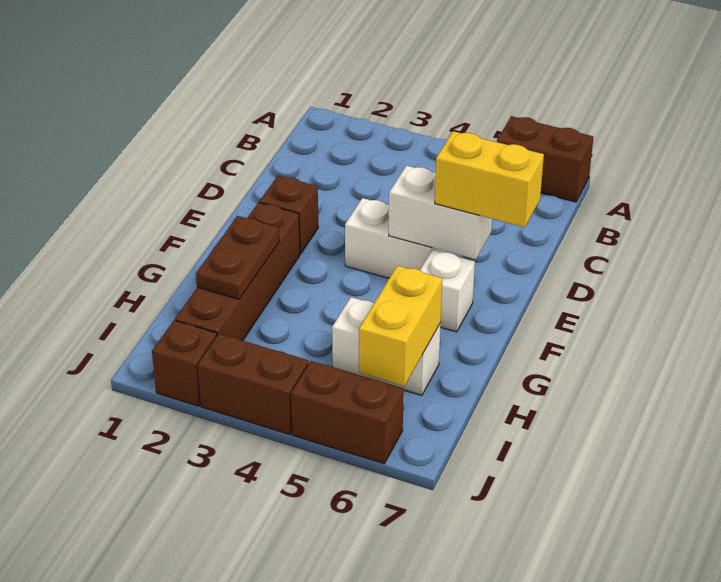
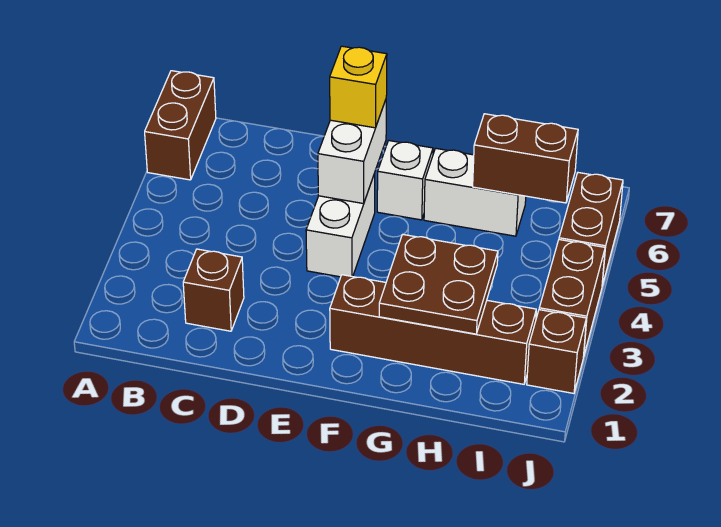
brown brick E2 level 1 -> brown brick C2 level 1
yellow brick E6:E7 level 3 -> yellow brick E6 level 3
brown plate G2:H2 level 2 -> brown plate G2:H3 level 2
white brick H5:H6 level 1 -> white brick G6:H6 level 1
yellow brick H6:I6 level 2 -> brown brick H6:I6 level 2

